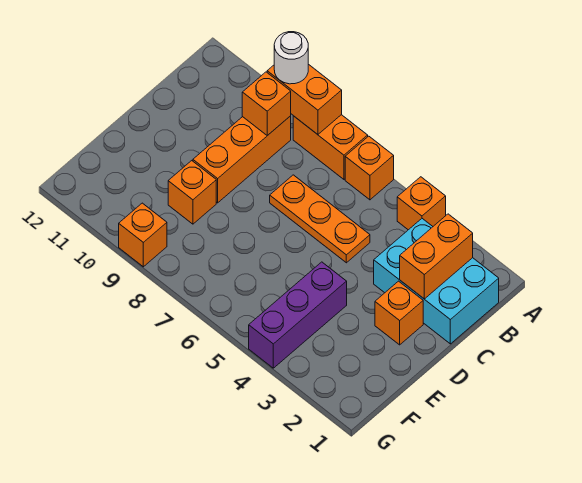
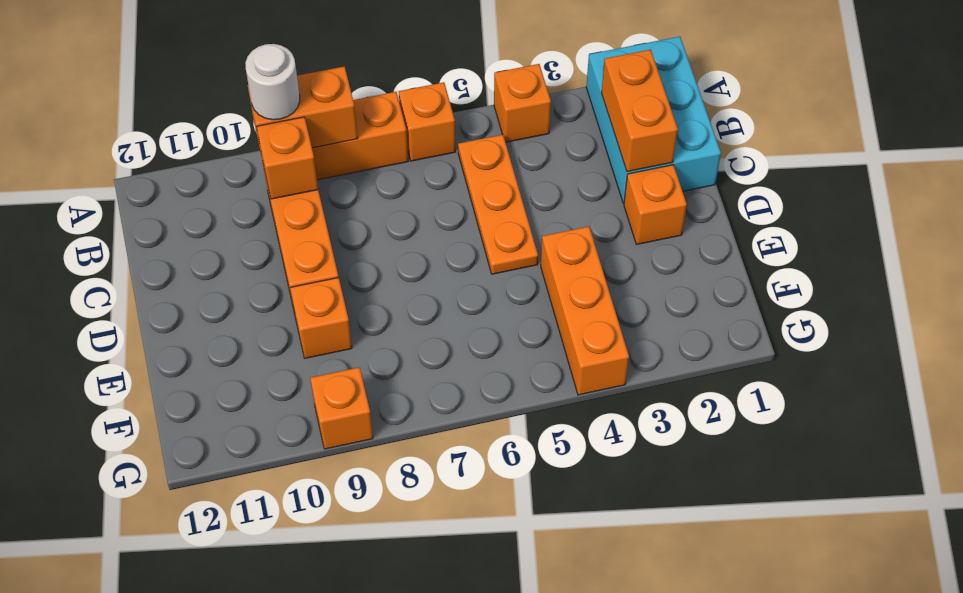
cyan brick B1:C3 level 1 -> cyan brick A1:C2 level 1
orange plate C5:C7 level 1 -> orange plate B5:D5 level 1
purple brick E4:G4 level 1 -> orange brick E4:G4 level 1

